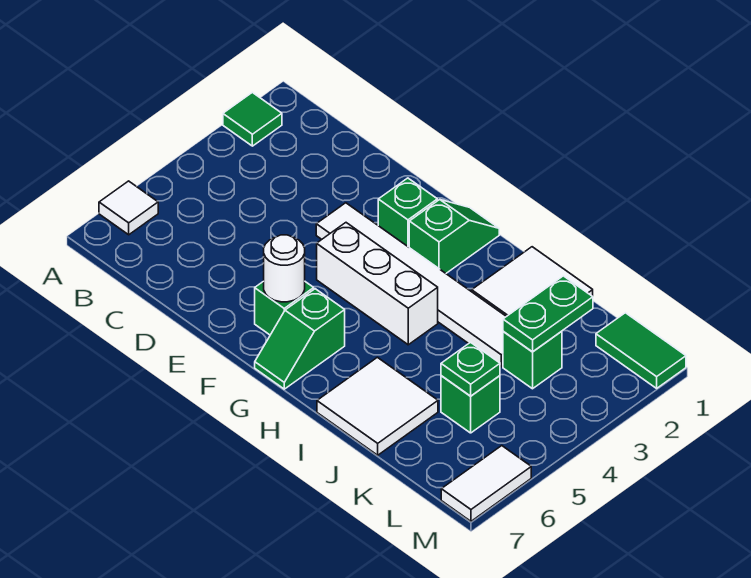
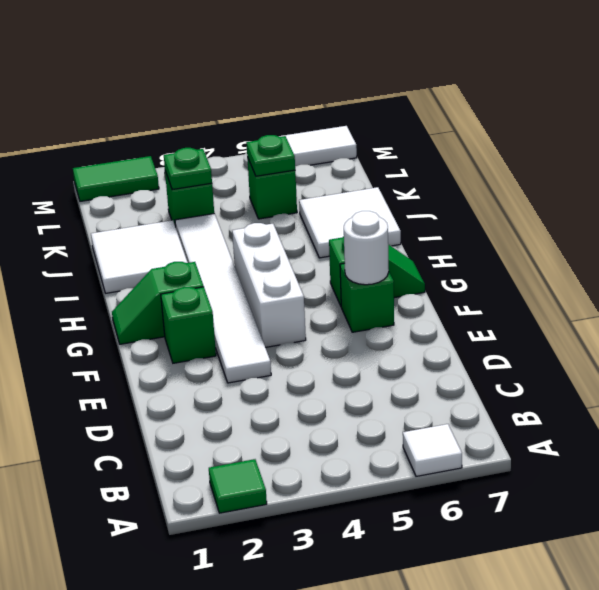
green plate K2:K3 level 2 -> green plate K3 level 2
green tile L1:M1 level 1 -> green tile M1:M2 level 1

